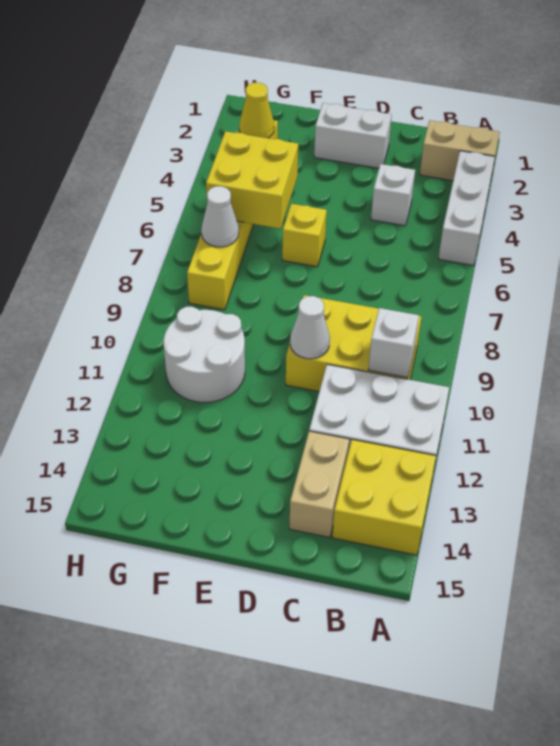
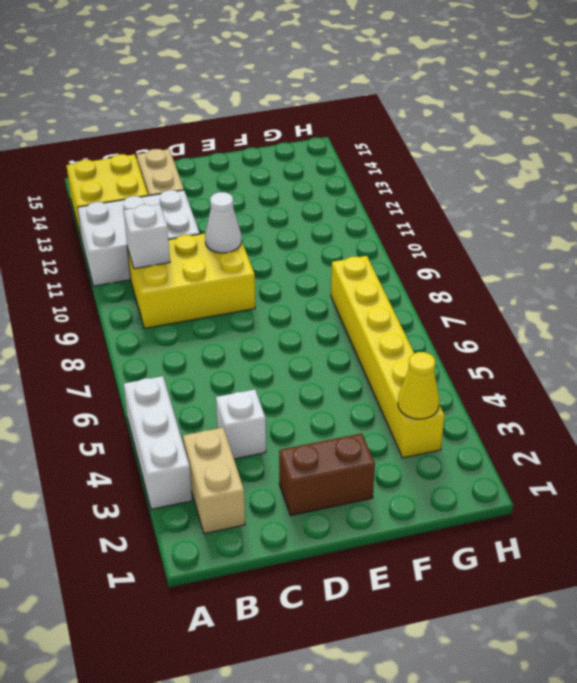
tan brick A2:B2 level 1 -> tan brick B2:B3 level 1
white brick D2:E2 level 1 -> brown brick D2:E2 level 1
yellow brick E6 level 1 -> none
yellow brick F5:G6 level 2 -> none
white round brick F10:G11 level 1 -> none
white cone G7 level 2 -> none

